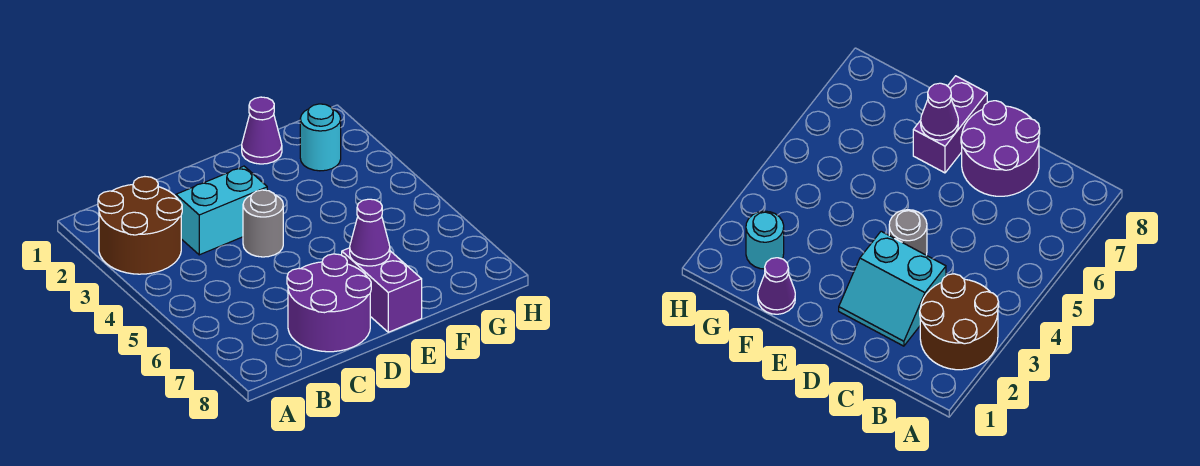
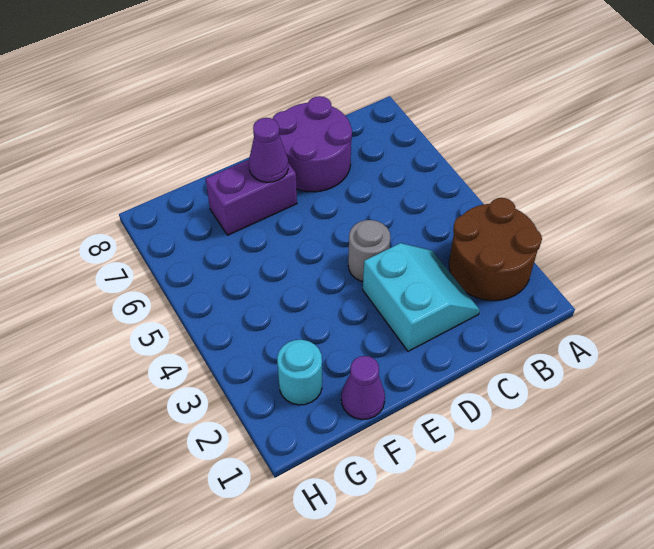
cyan slope C2:D3 level 1 top 3 -> cyan slope C2:D3 level 1 top D
purple brick E7:E8 level 1 -> purple brick E7:F7 level 1

